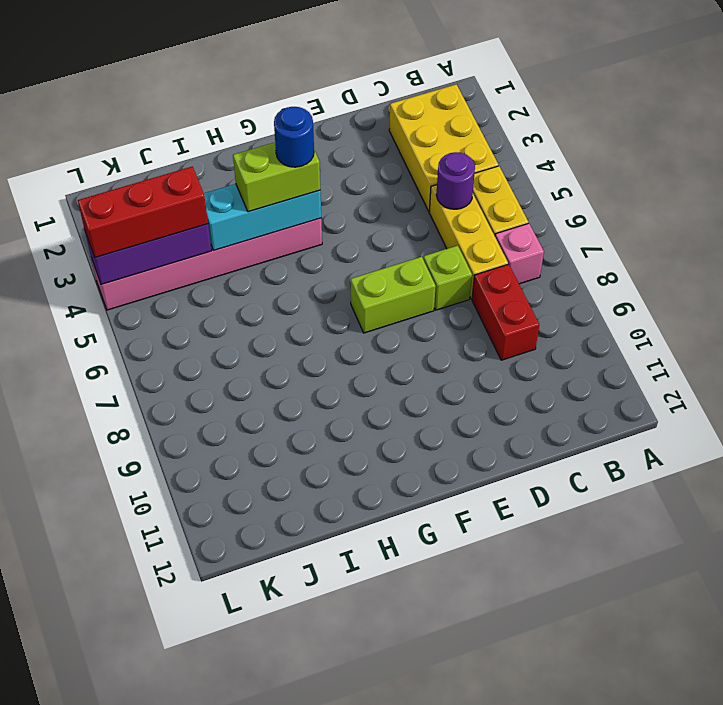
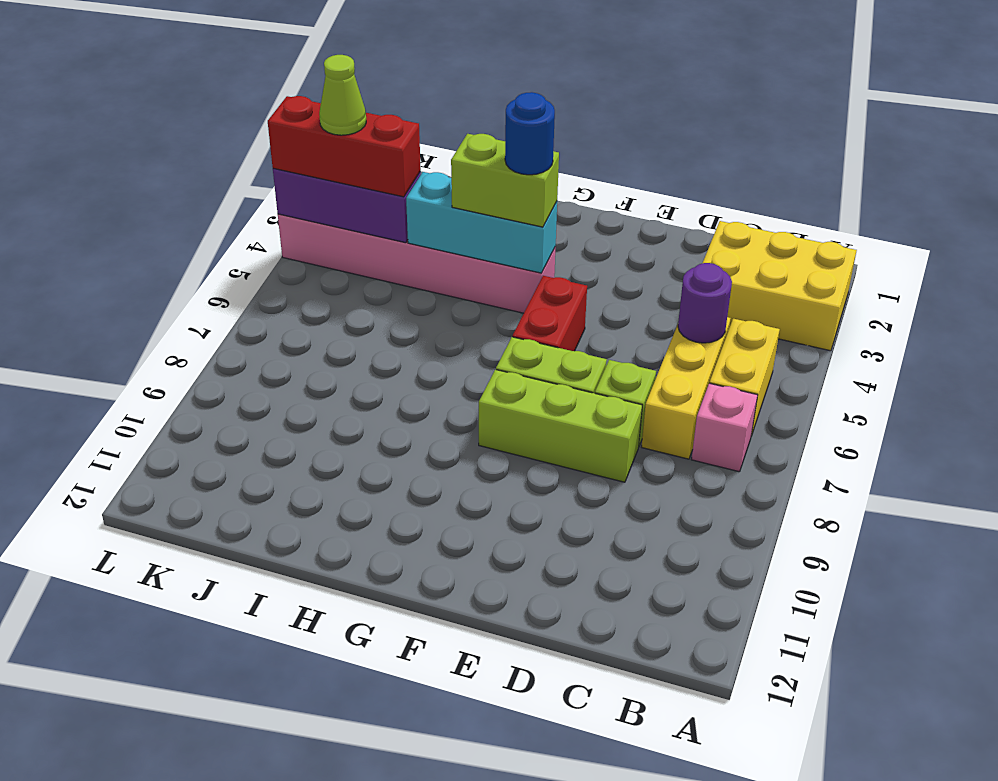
yellow brick B2:C4 level 1 -> yellow brick A2:C3 level 1
red brick C8:C9 level 1 -> red brick F5:F6 level 1
none -> lime brick D8:F8 level 1
none -> lime cone K4 level 4

